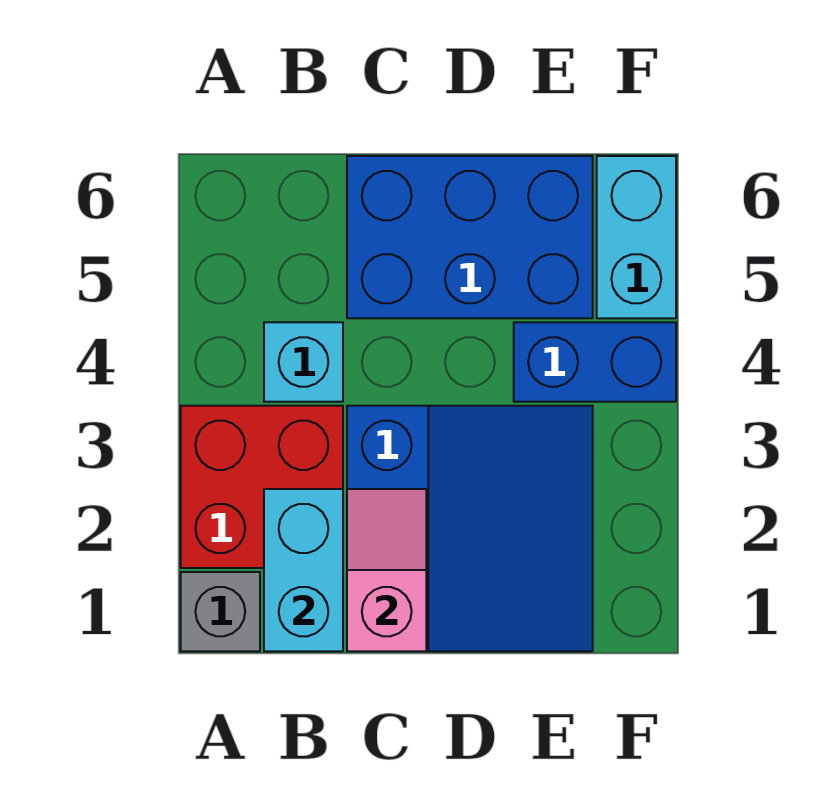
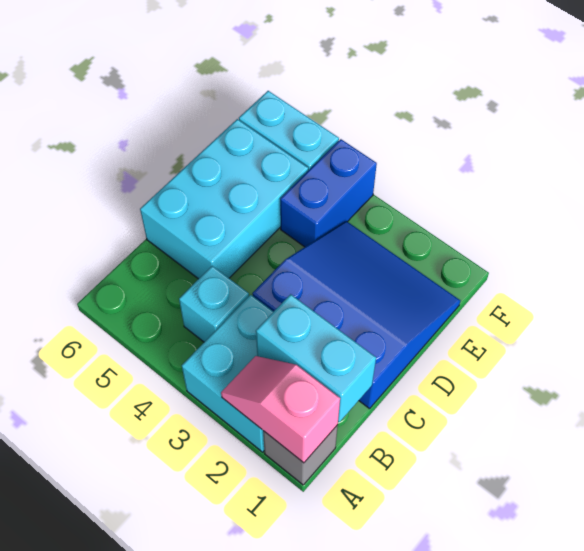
red brick A2:B3 level 1 -> cyan brick A2:B3 level 1
pink slope C1:C2 level 2 top 1 -> pink slope A1:A2 level 2 top 1
blue brick C5:E6 level 1 -> cyan brick C5:E6 level 1

